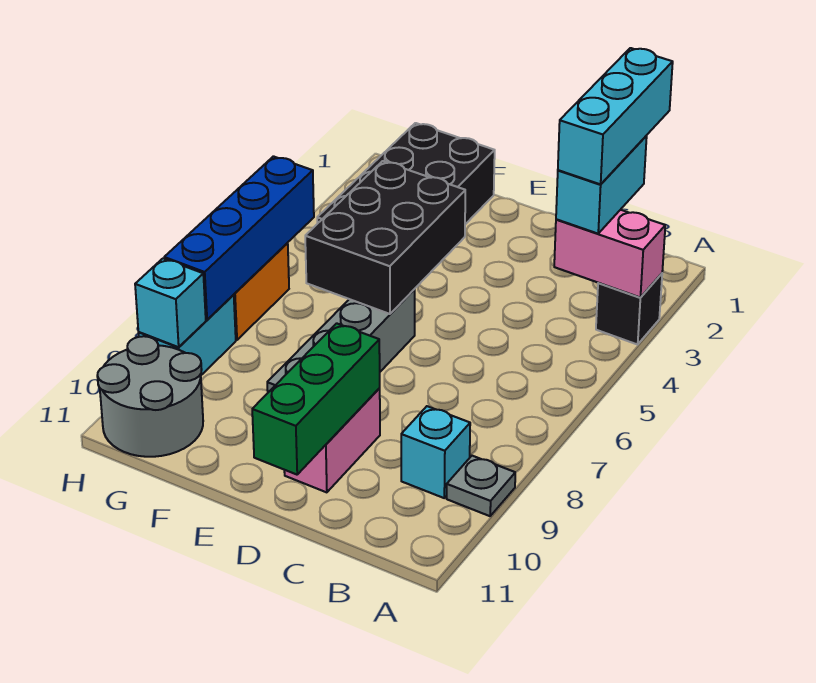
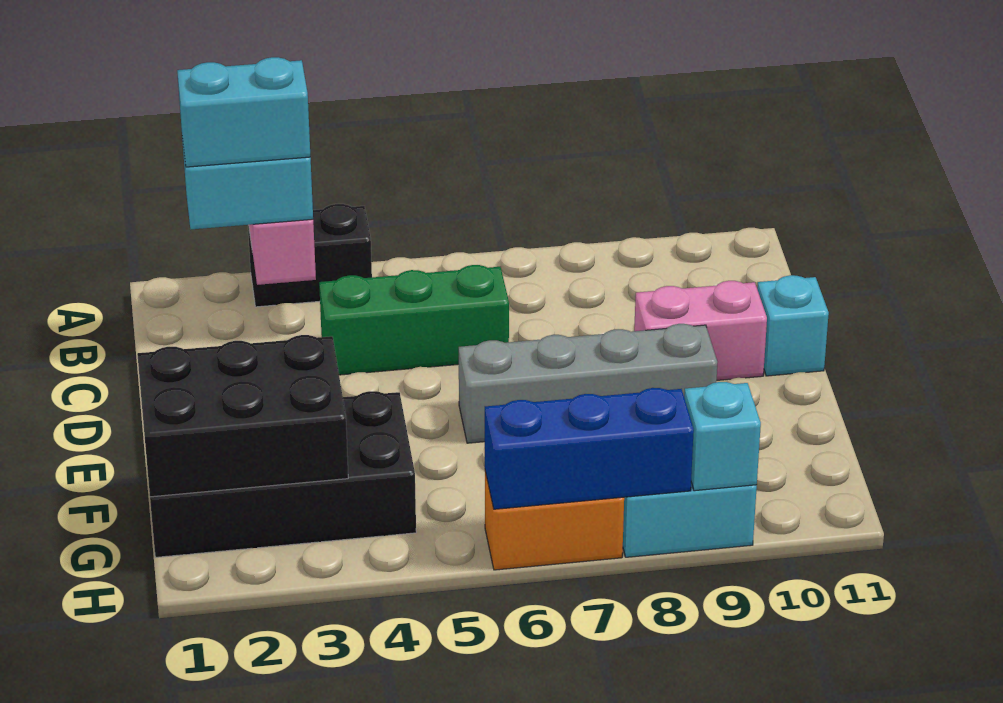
black brick A3 level 1 -> black brick A3:A4 level 1
grey plate A9 level 1 -> none
cyan brick B1:B3 level 4 -> cyan brick B2:B3 level 4
cyan brick B9 level 1 -> cyan brick D11 level 1
green brick D9:D11 level 2 -> green brick C4:C6 level 1
black brick E4:F6 level 2 -> black brick F1:G3 level 2
grey round brick G10:H11 level 1 -> none
blue brick H5:H8 level 2 -> blue brick H6:H8 level 2

